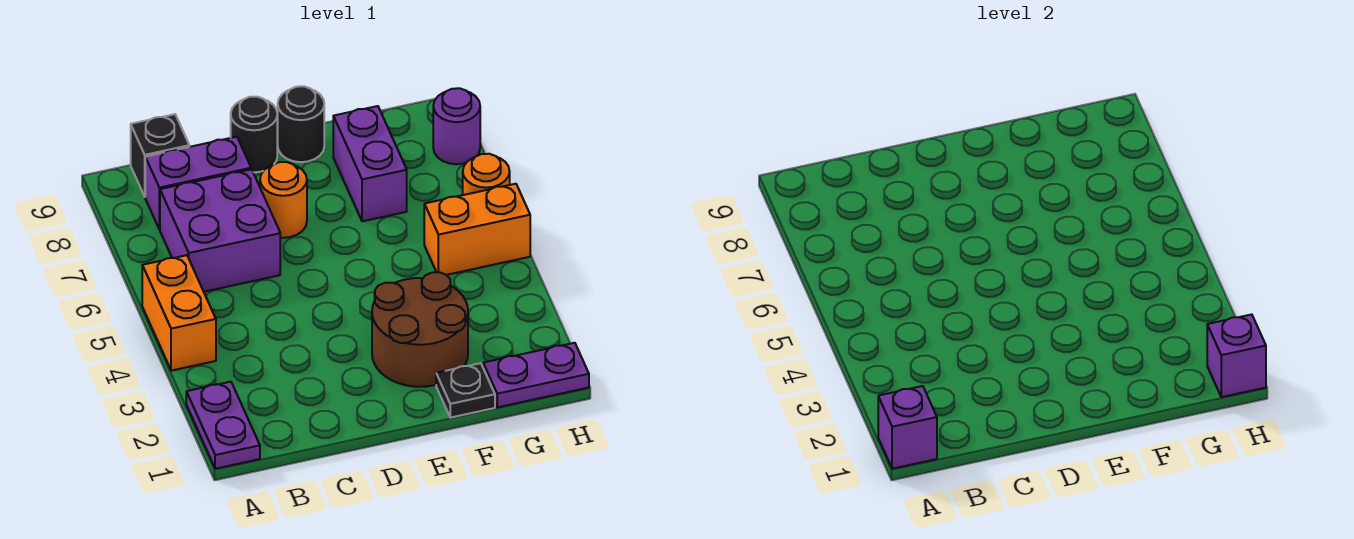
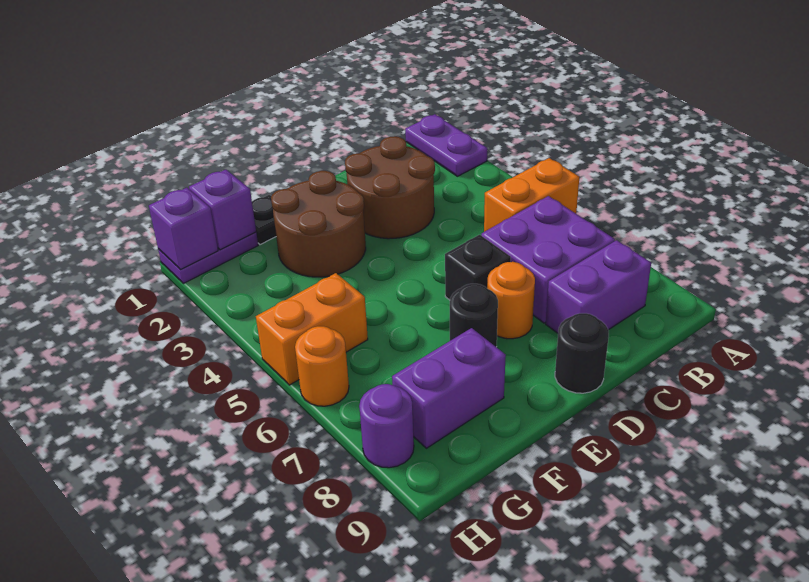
purple brick A1 level 2 -> purple brick G1 level 2
orange brick A4:A5 level 1 -> orange brick A5:B5 level 1
black brick B9 level 1 -> black brick D6 level 1
none -> brown round brick C2:D3 level 1
black round brick E9 level 1 -> black round brick E7 level 1
purple brick F7:F8 level 1 -> purple brick F8:G8 level 1

